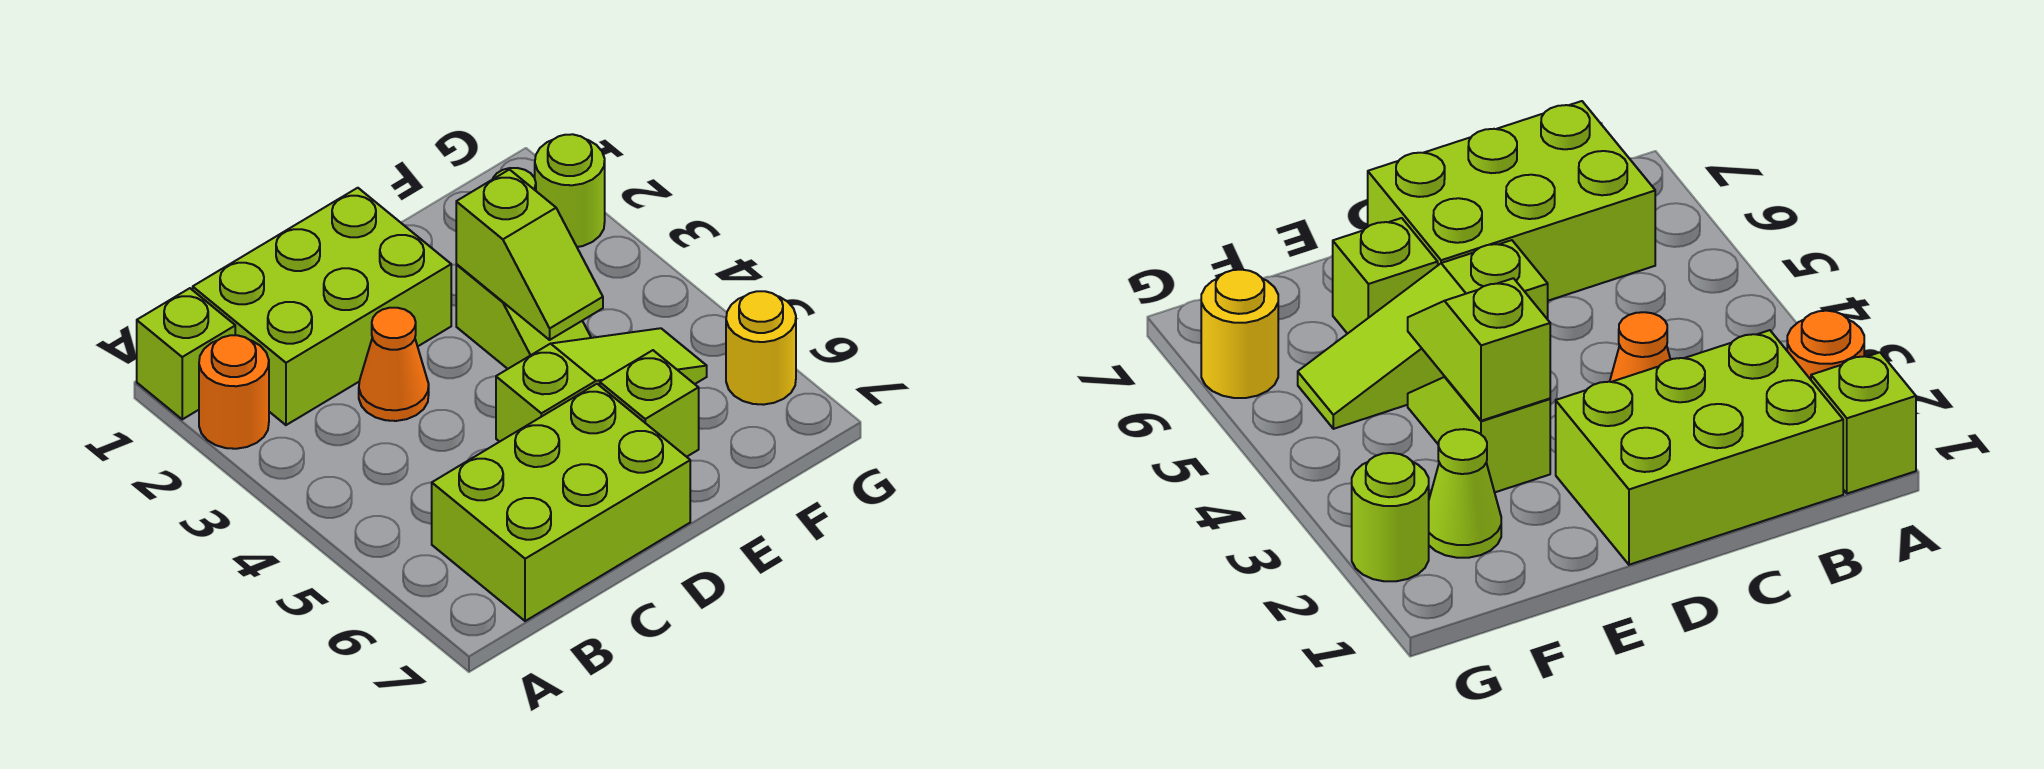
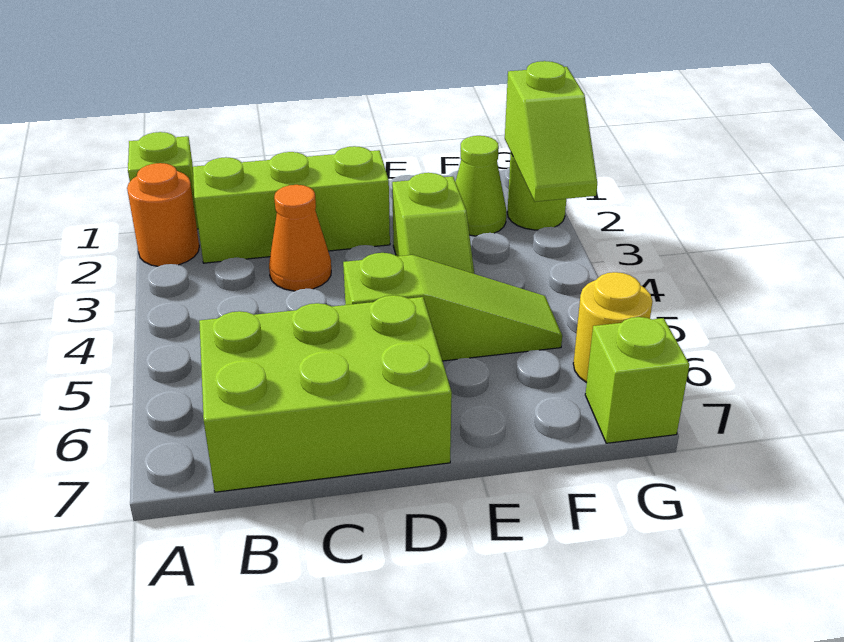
lime brick B1:D2 level 1 -> lime brick B2:D2 level 1
lime slope E3:E4 level 2 top 3 -> lime slope G2:G3 level 2 top 2
lime brick E6 level 1 -> lime brick G7 level 1

